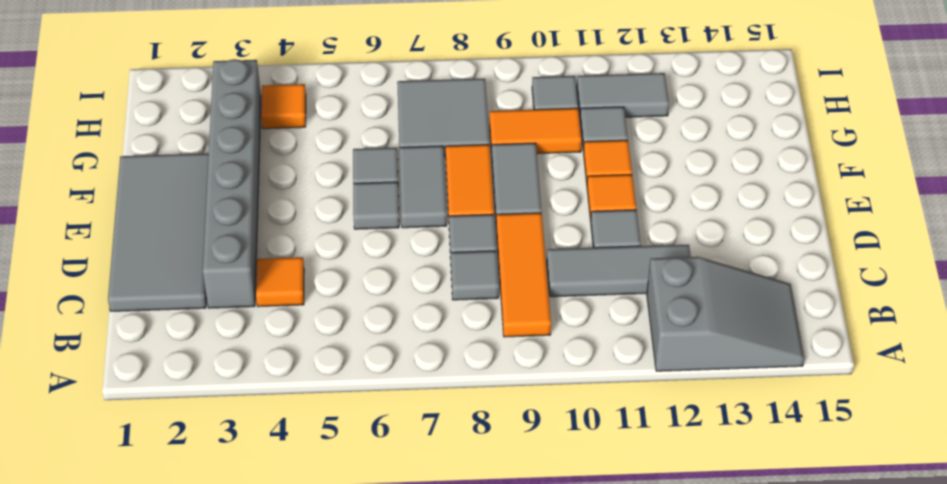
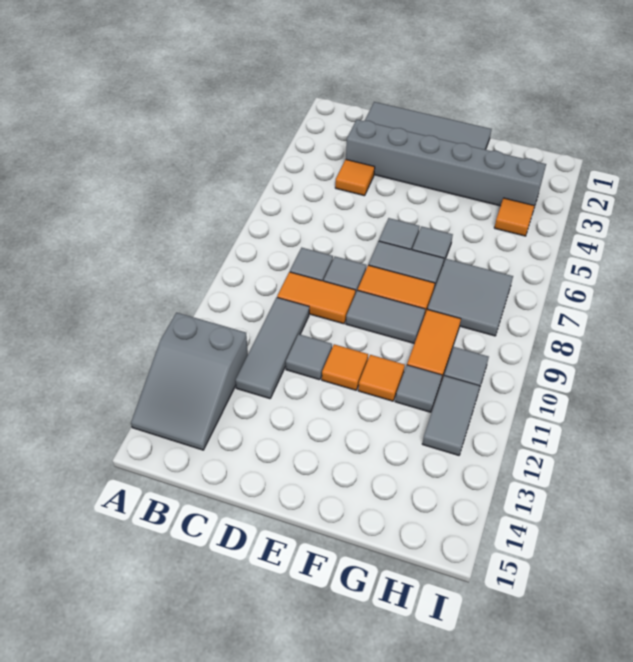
orange tile B9:D9 level 1 -> orange tile C9:D9 level 1

